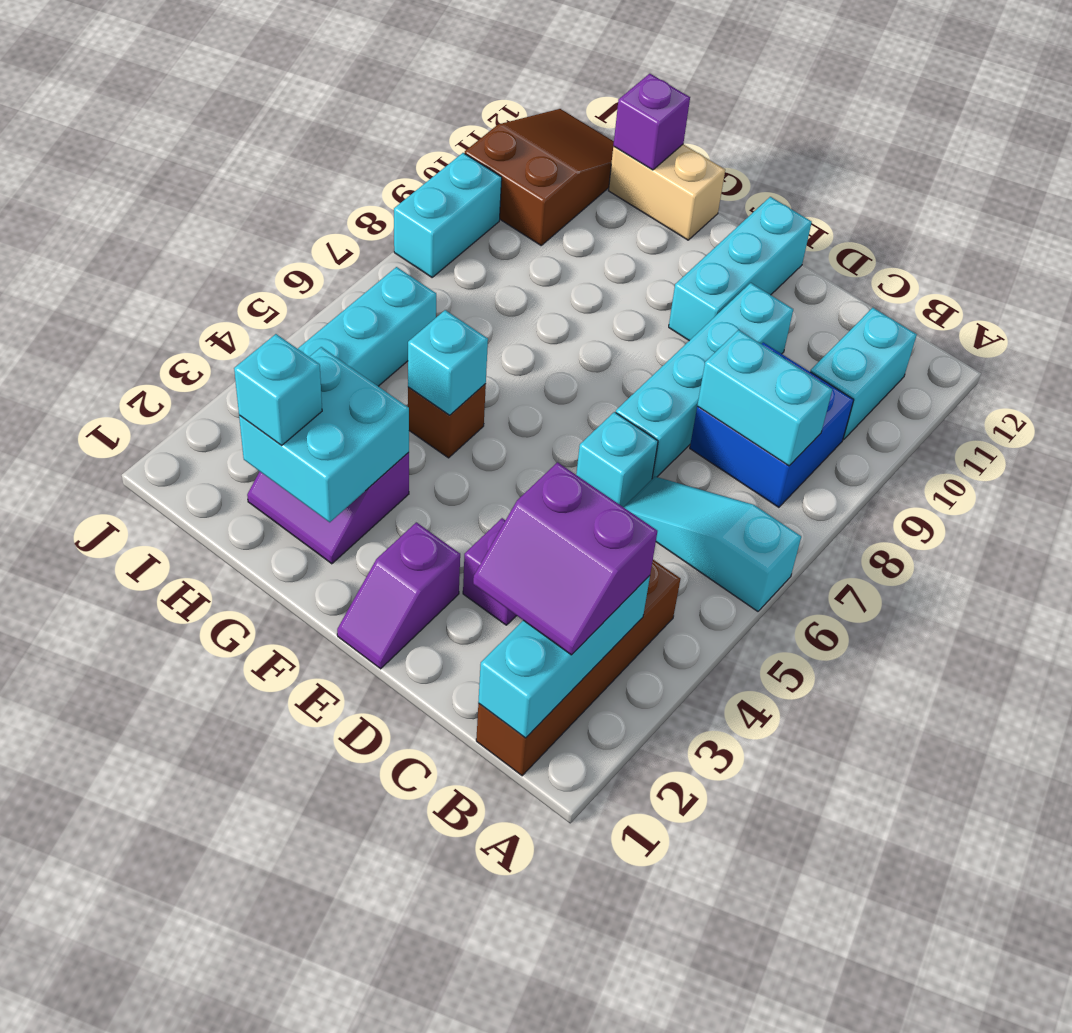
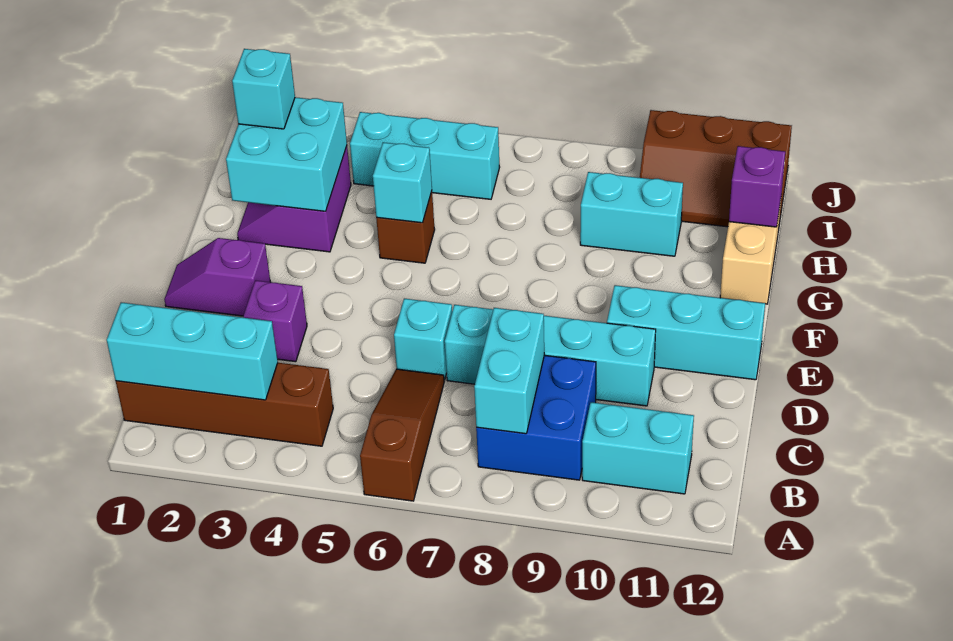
cyan slope A6:C6 level 1 top A -> brown slope A6:C6 level 1 top A
purple slope B2:C3 level 3 top 3 -> none
brown slope I10:J12 level 1 top 10 -> brown slope I10:J12 level 1 top J
cyan brick J8:J9 level 1 -> cyan brick H9:H10 level 1

